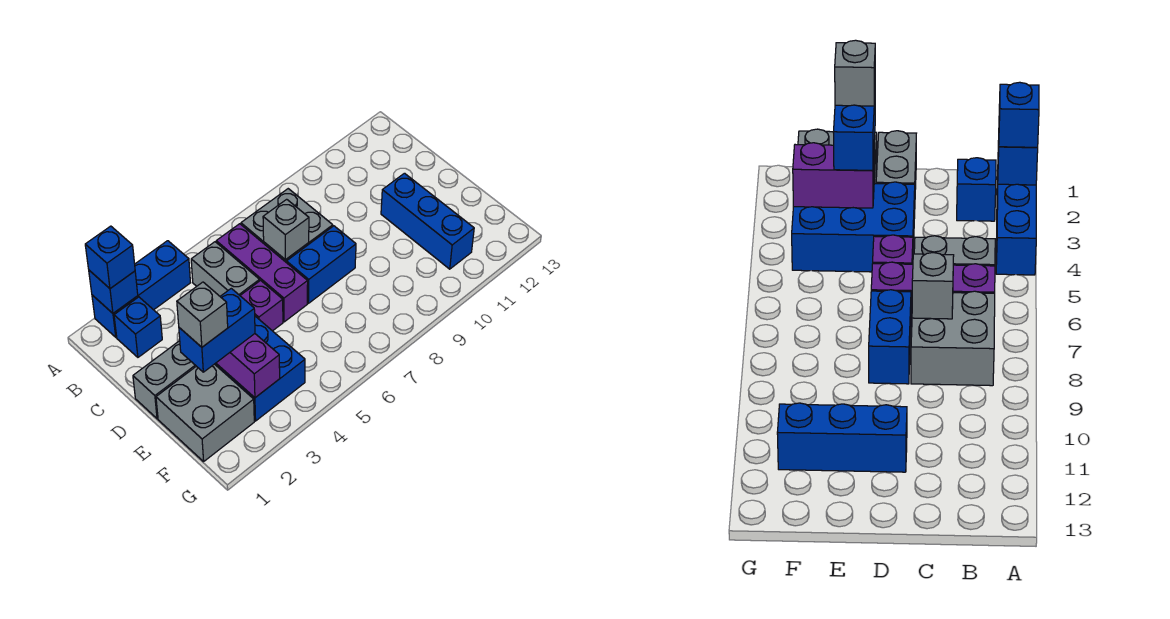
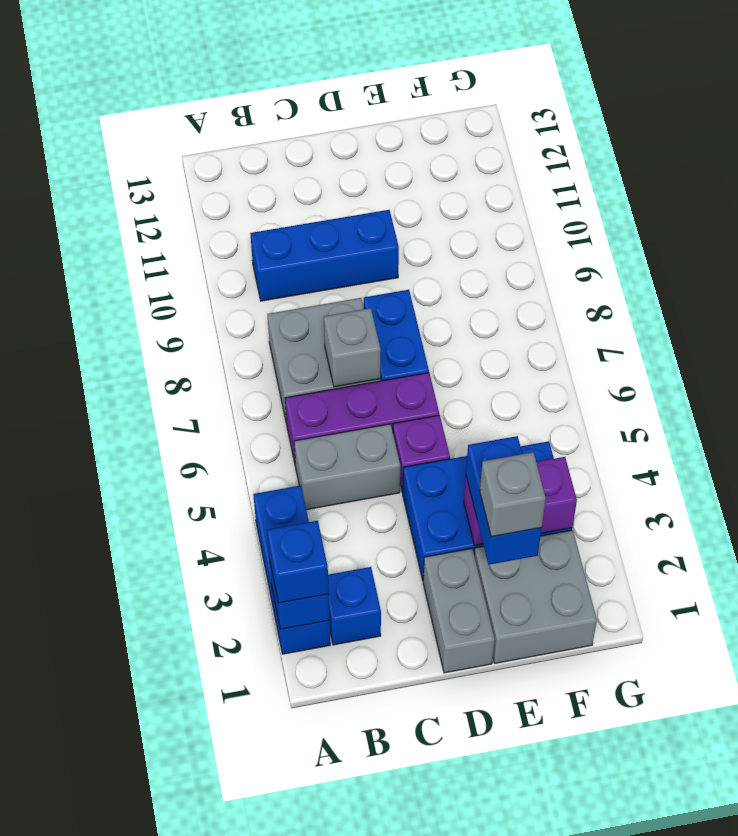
blue brick D11:F11 level 1 -> blue brick B10:D10 level 1

